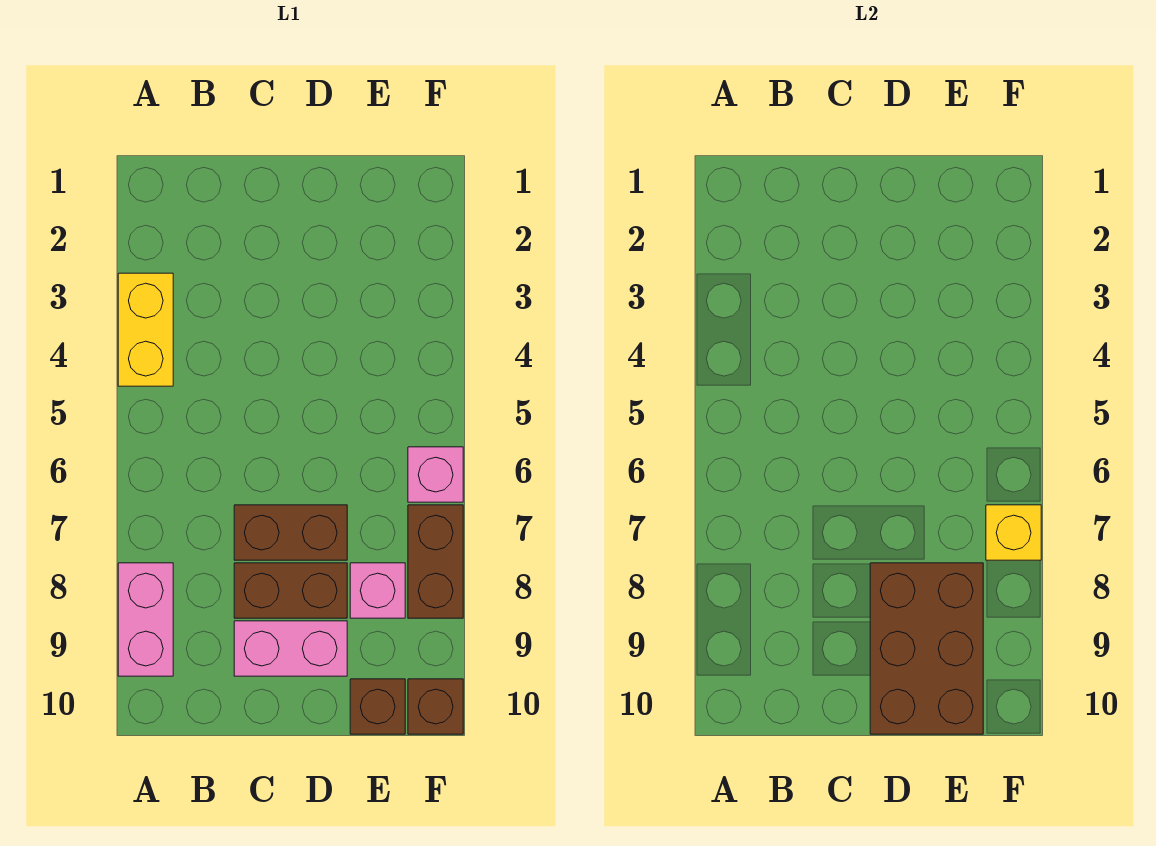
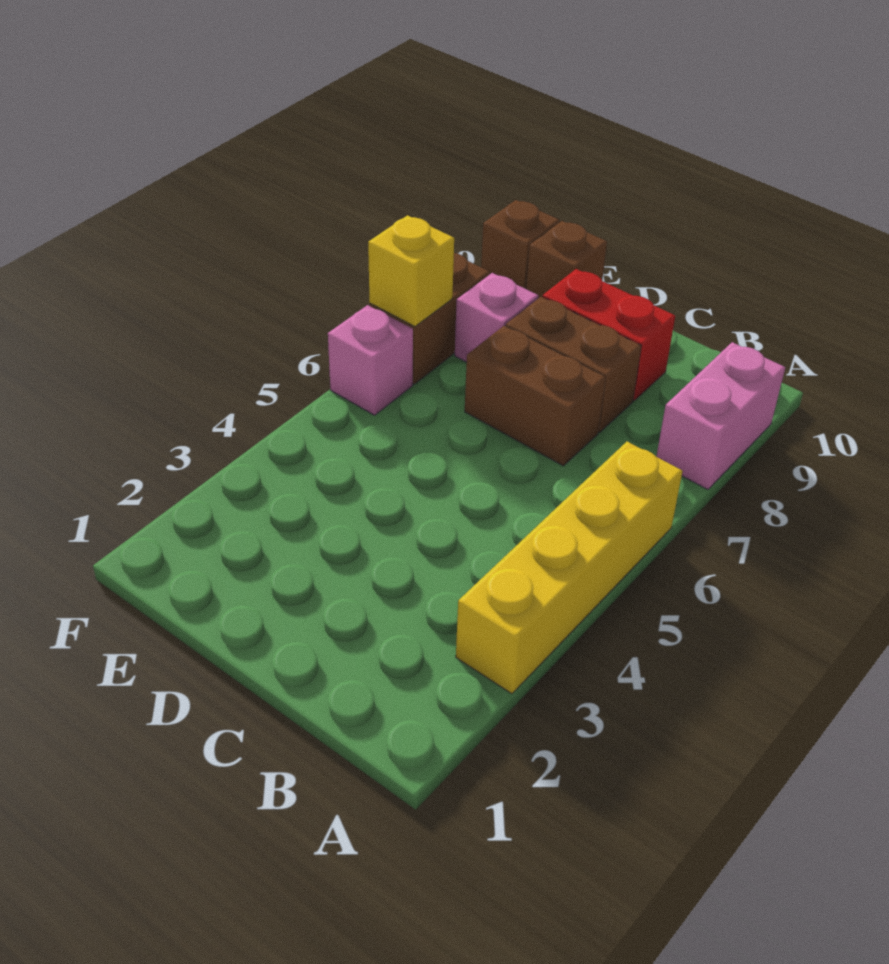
yellow brick A3:A4 level 1 -> yellow brick A3:A6 level 1
pink brick C9:D9 level 1 -> red brick C9:D9 level 1
brown brick D8:E10 level 2 -> none

